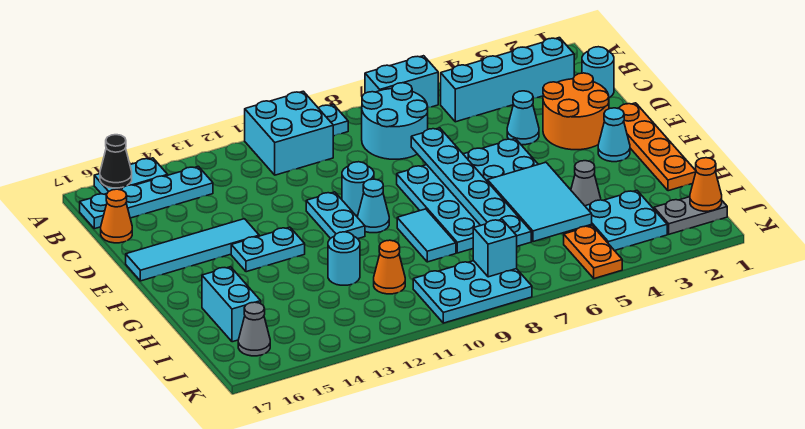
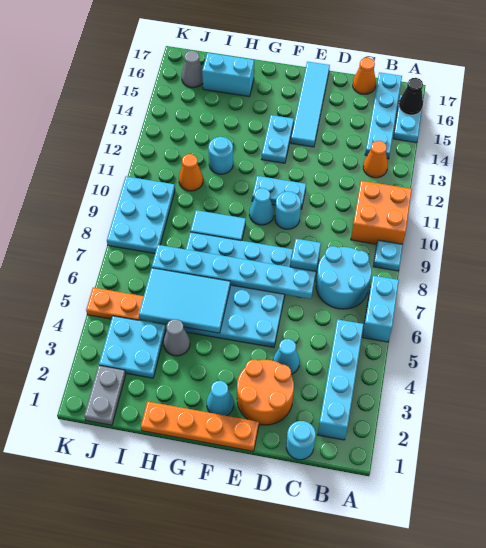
cyan brick A10:B11 level 1 -> orange brick A10:B11 level 1
orange cone J1 level 2 -> orange cone B13 level 1
cyan brick J8 level 2 -> cyan brick D8 level 1

